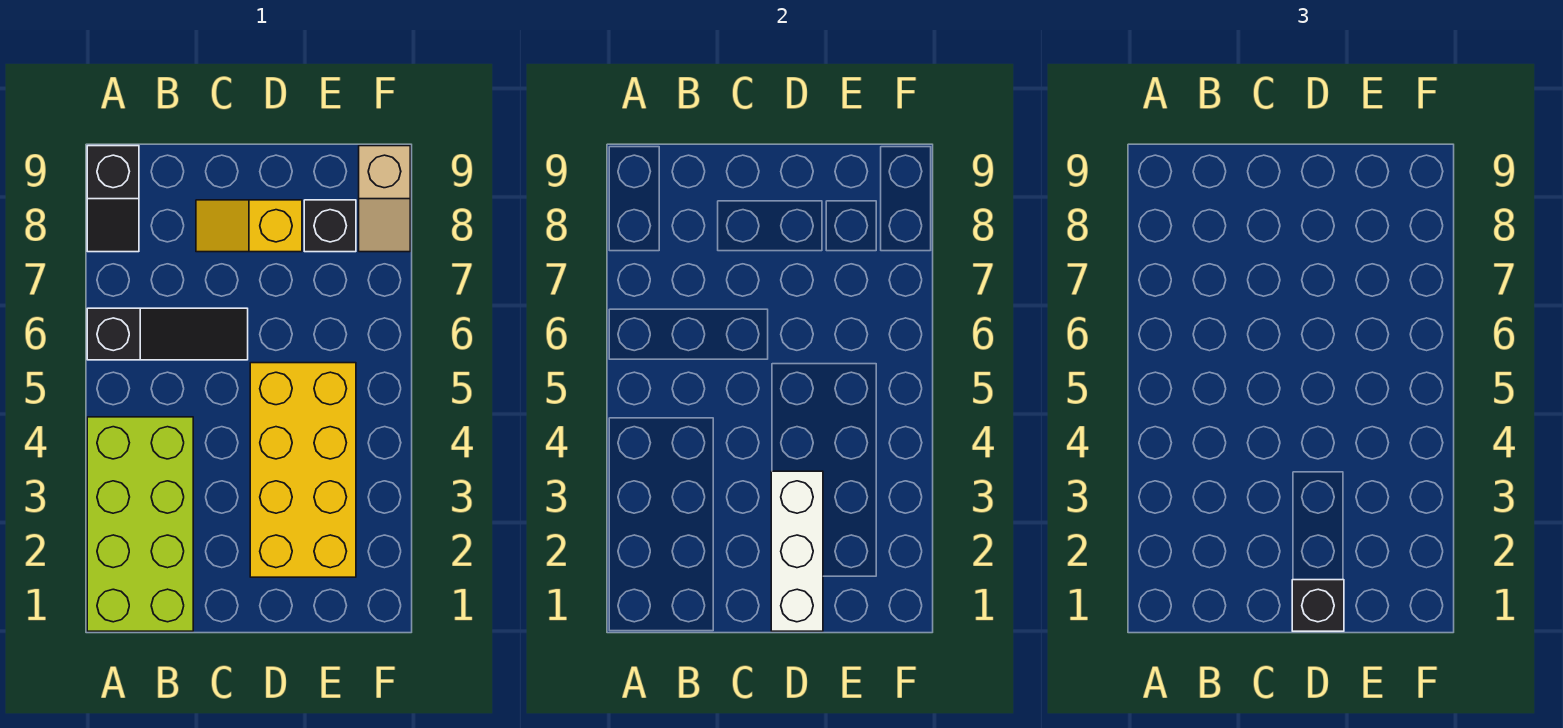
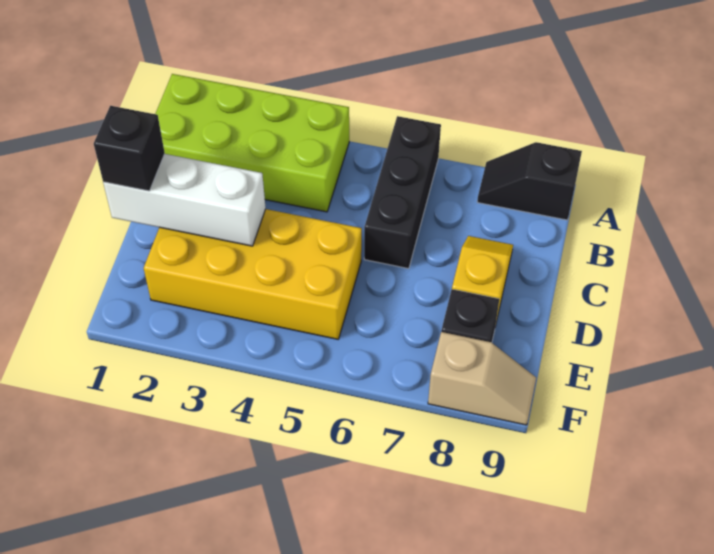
black slope A6:C6 level 1 top A -> black brick A6:C6 level 1
tan slope F8:F9 level 1 top 9 -> tan slope F8:F9 level 1 top 8

